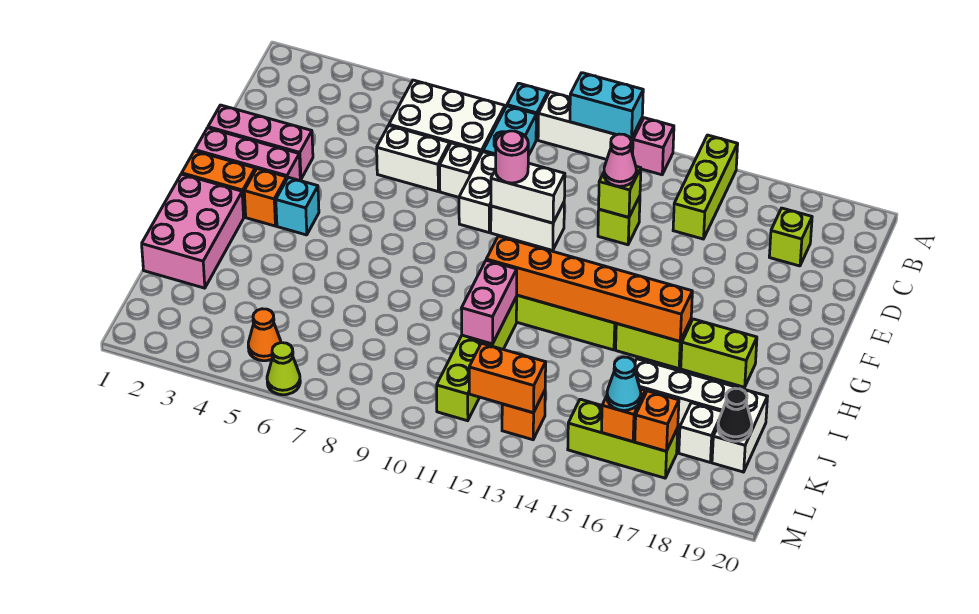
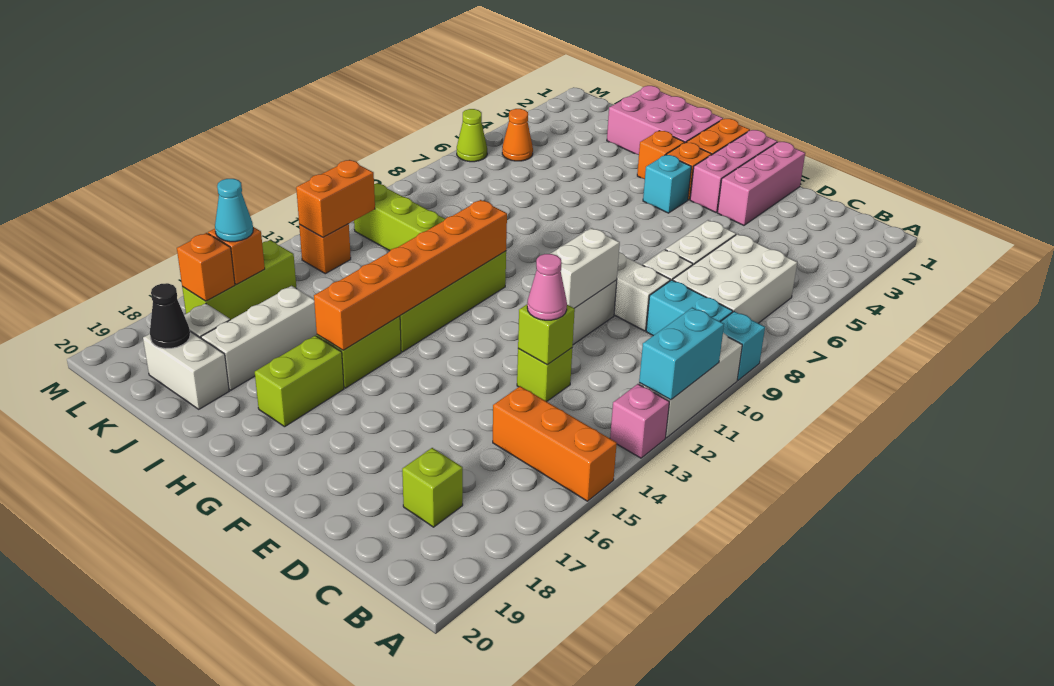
lime brick A15:C15 level 1 -> orange brick A15:C15 level 1
pink round brick E10 level 3 -> none
none -> orange brick H3 level 1
pink brick I11:J11 level 2 -> none

